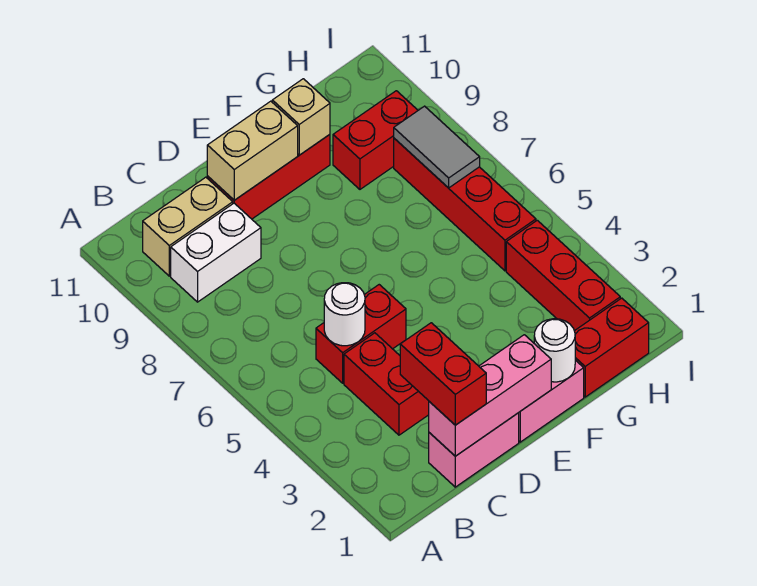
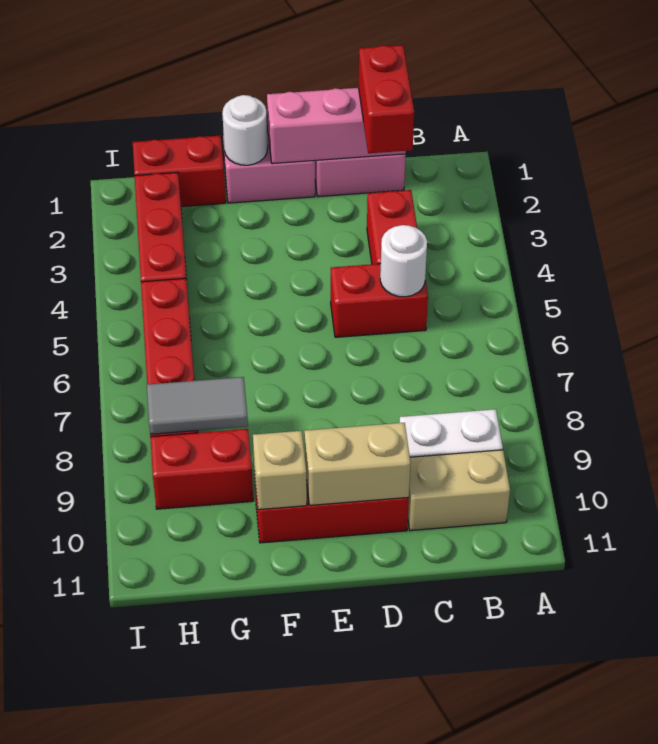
grey tile H7:H8 level 2 -> grey tile G8:H8 level 2

